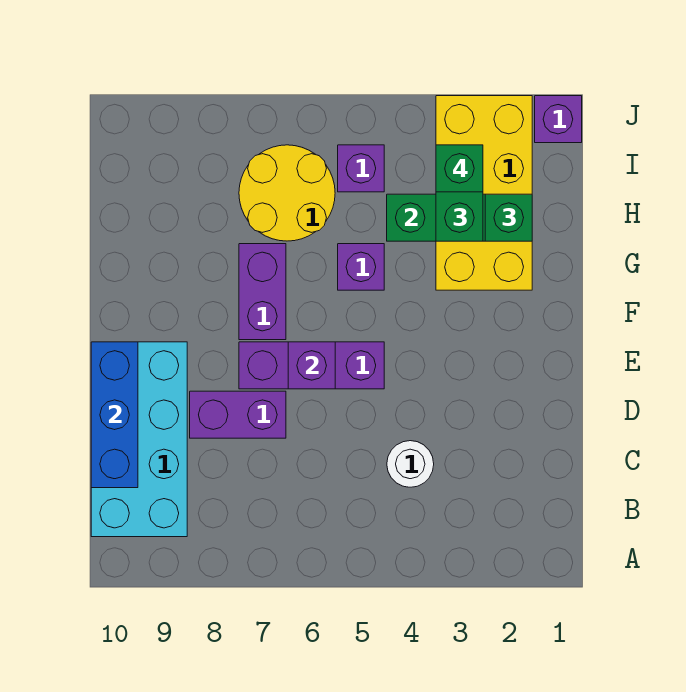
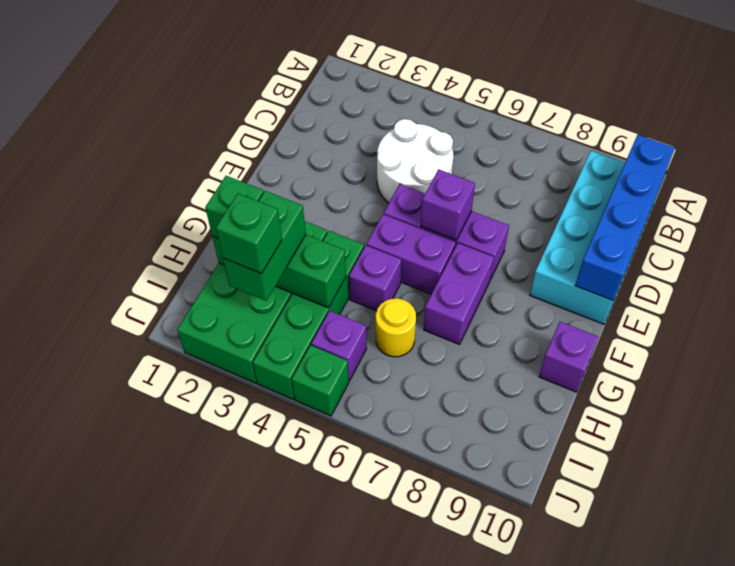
white round brick C4 level 1 -> white round brick C4:D5 level 1
blue brick C10:E10 level 2 -> blue brick B10:E10 level 2
purple brick D7:D8 level 1 -> purple brick F5:F6 level 1
yellow brick G2:J3 level 1 -> green brick G2:J3 level 1
none -> green brick G4:J4 level 1
yellow round brick H6:I7 level 1 -> yellow round brick H6 level 1
purple brick J1 level 1 -> purple brick G10 level 1
none -> green brick J5 level 1

